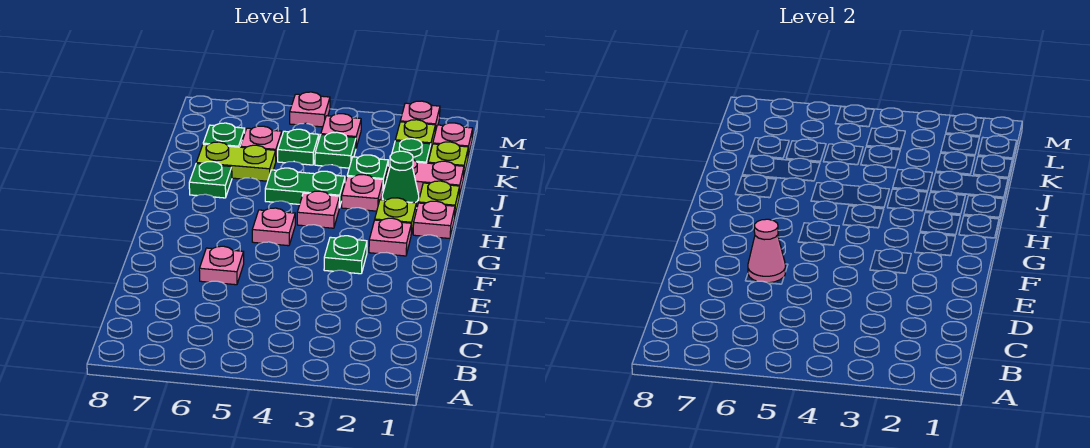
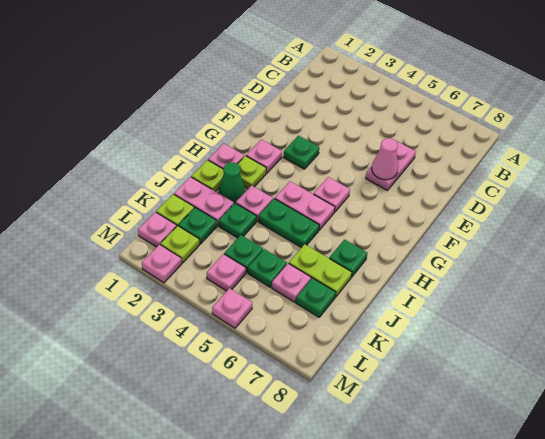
pink plate E6 level 1 -> pink plate D6:E6 level 1
pink plate H4 level 1 -> pink plate H4:H5 level 1

